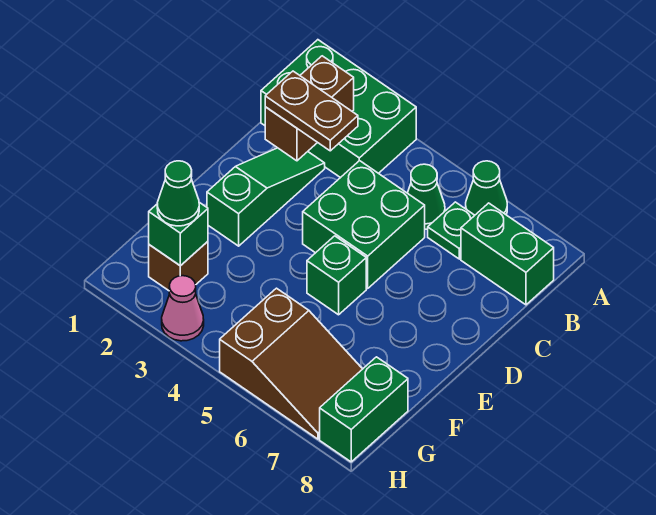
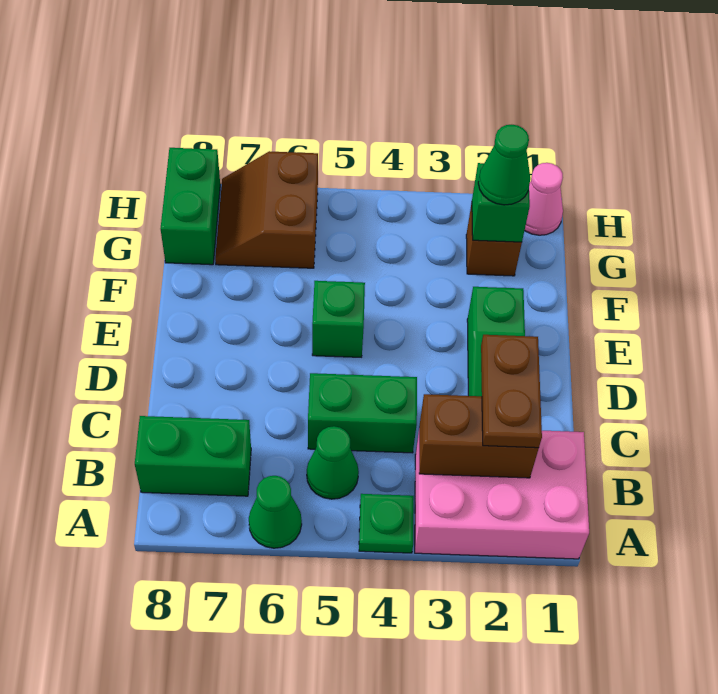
green brick A1:B3 level 1 -> pink brick A1:B3 level 1
brown brick B2:C2 level 2 -> brown brick B2:B3 level 2
green plate B6 level 1 -> green plate A4 level 1
brown plate C2:C3 level 3 -> brown plate B2:C2 level 3
green brick C4:D5 level 1 -> green brick C4:C5 level 1
brown slope G5:H7 level 1 top 5 -> brown slope G6:H7 level 1 top 6
pink cone H3 level 1 -> pink cone H1 level 1

